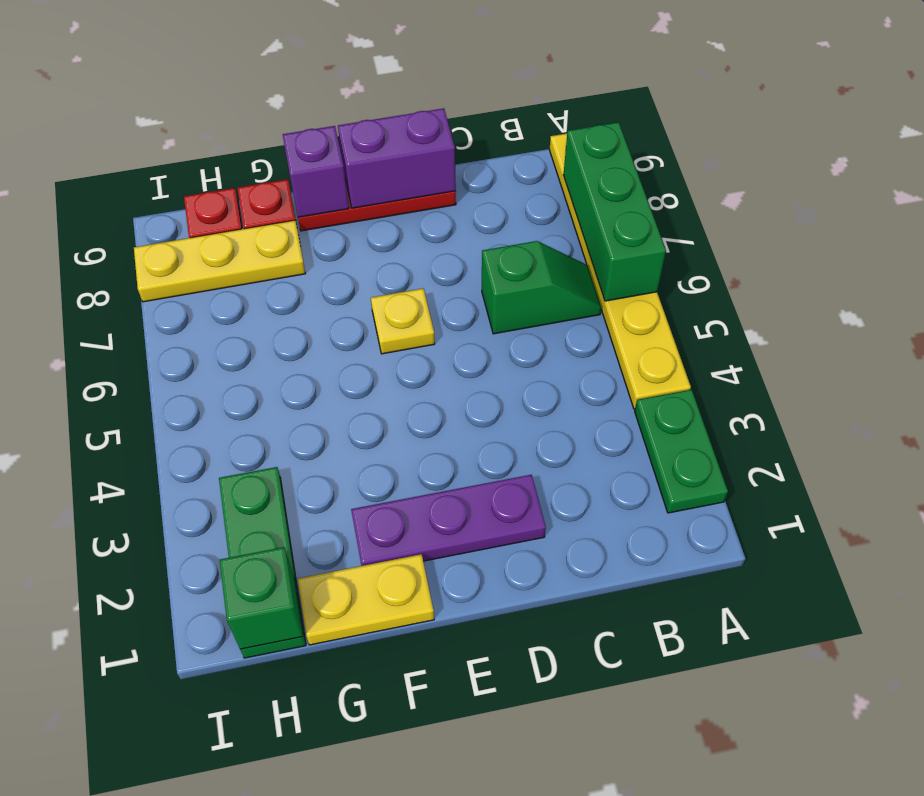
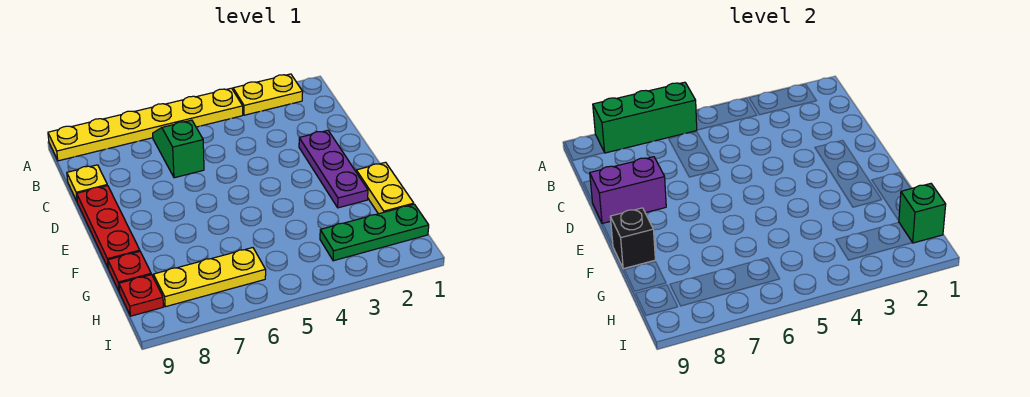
green plate A2:A3 level 1 -> yellow plate A2:A3 level 1
purple brick D9:E9 level 2 -> purple brick D8:D9 level 2
yellow plate E6 level 1 -> yellow plate C9 level 1
purple brick F9 level 2 -> black brick F9 level 2
yellow plate G8:I8 level 1 -> yellow plate H6:H8 level 1

